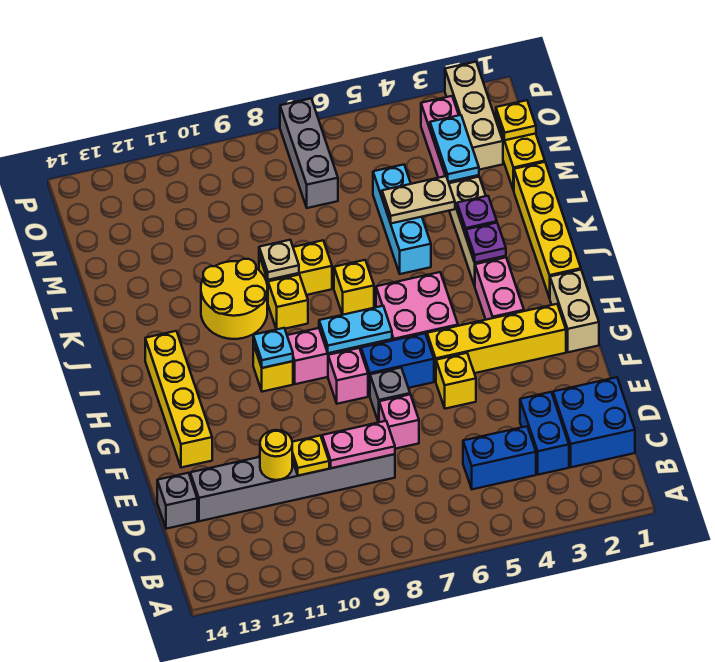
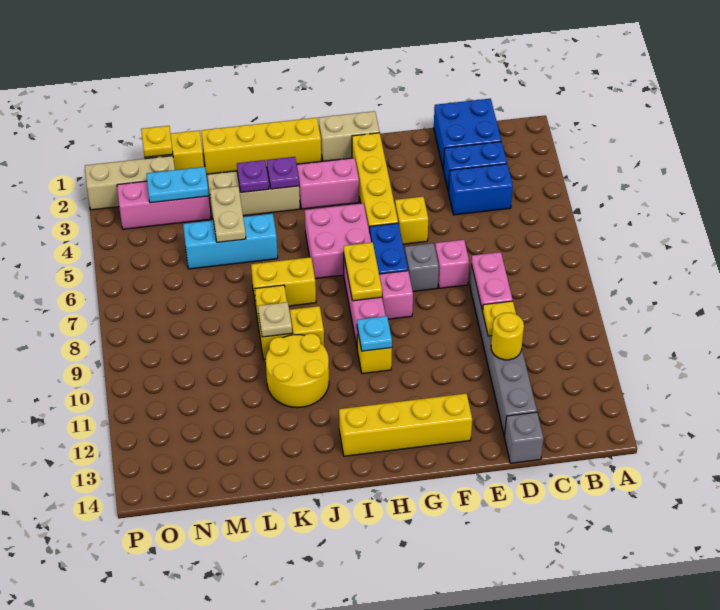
blue brick C4:C5 level 1 -> blue brick C4:D4 level 1
cyan plate H7:H8 level 2 -> yellow plate H7:H8 level 2
yellow brick J7 level 1 -> yellow brick J7:K7 level 1
grey brick N7:P7 level 1 -> none

